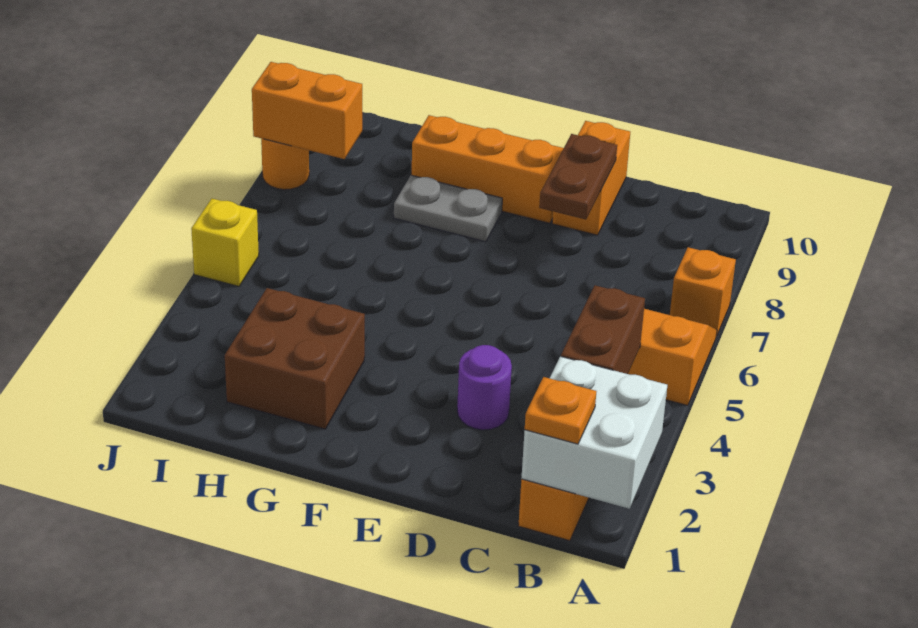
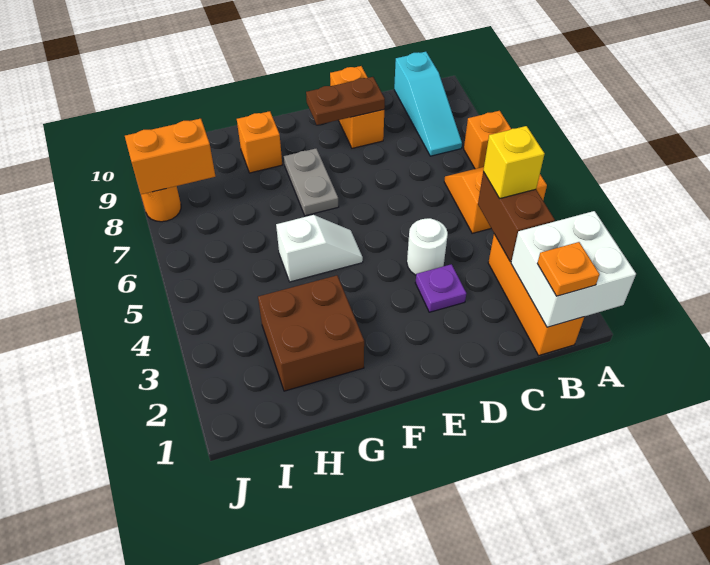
none -> cyan slope B8:B10 level 1 top 10
purple round brick D3 level 1 -> purple plate D3 level 1
none -> white round brick D4 level 1
brown plate D8:D9 level 2 -> brown plate D9:E9 level 2
orange brick E9:G9 level 1 -> orange brick G9 level 1
none -> white slope F5:G5 level 1 top G
grey plate F8:G8 level 1 -> grey plate F7:F8 level 1
yellow brick J5 level 1 -> yellow brick B4 level 3

